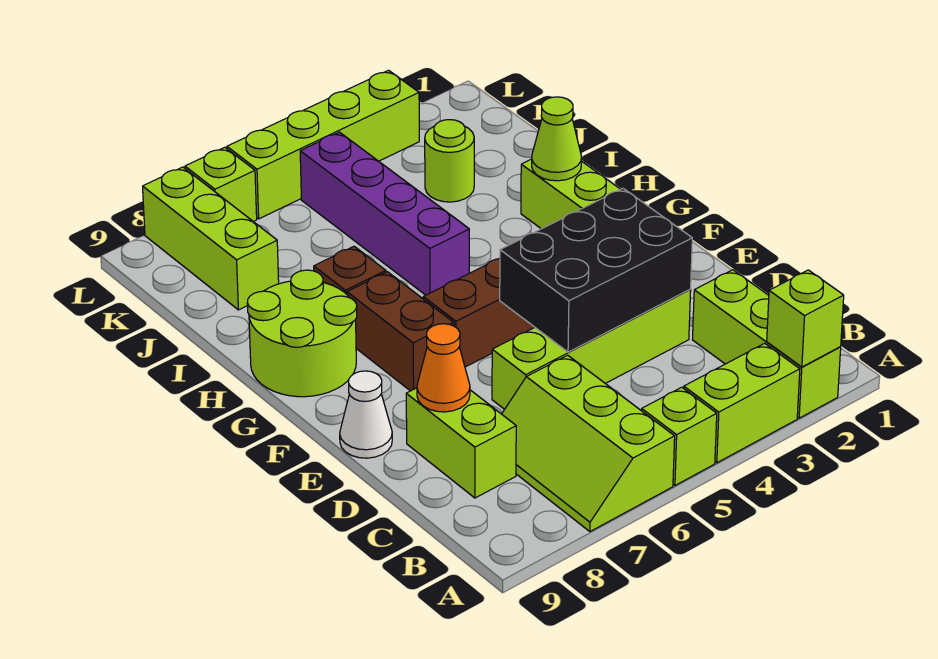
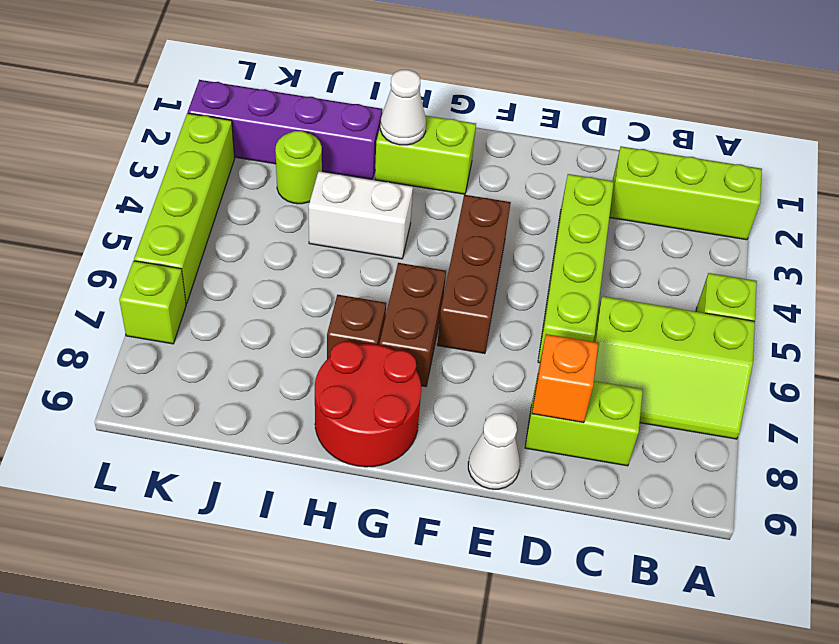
lime brick A2 level 2 -> none
lime brick A3:A4 level 1 -> none
black brick D3:E5 level 2 -> none
orange cone D8 level 2 -> orange brick D8 level 2
brown brick F7:G7 level 1 -> brown brick G6:G7 level 1
lime round brick G8:H9 level 1 -> red round brick G8:H9 level 1
lime cone H2 level 2 -> white cone H2 level 2
none -> white brick H4:I4 level 1
purple brick H5:K5 level 1 -> purple brick I2:L2 level 1
lime brick J8:L8 level 1 -> none

